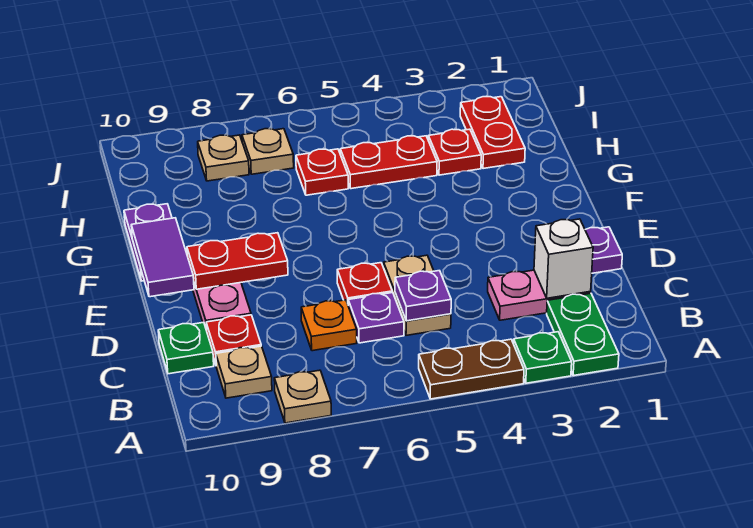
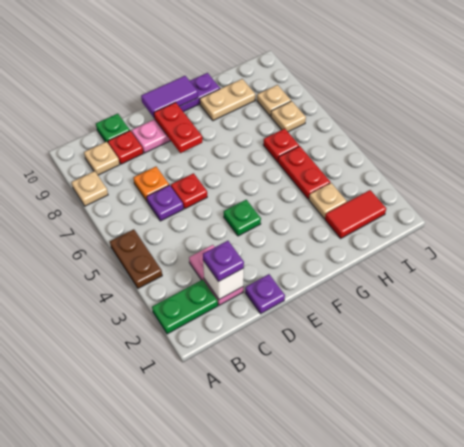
green plate A3 level 1 -> green plate E4 level 1
tan plate C5:D5 level 1 -> tan plate G9:H9 level 1
purple plate C5 level 2 -> purple plate C2 level 3
red plate H2:I2 level 1 -> red tile H2:I2 level 1
red plate H3 level 1 -> tan plate H3 level 1

